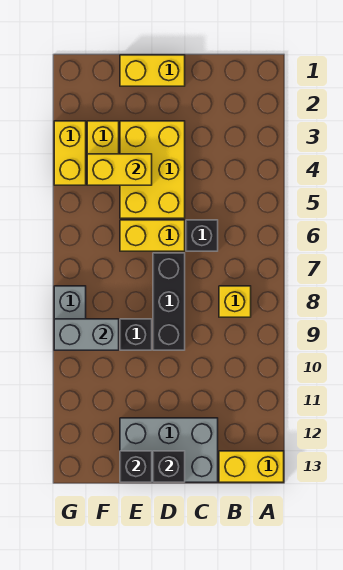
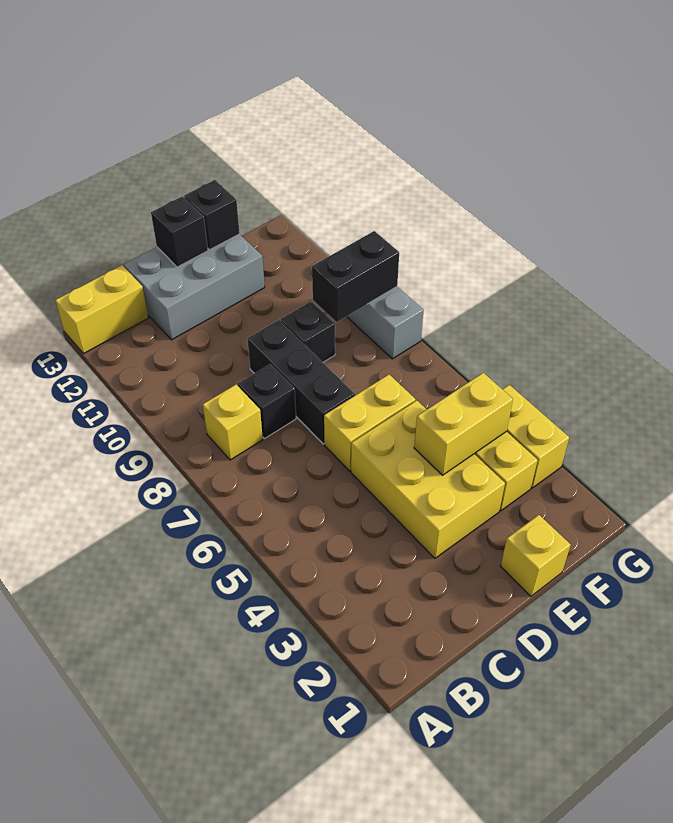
black brick C6 level 1 -> black brick C8 level 1
yellow brick D1:E1 level 1 -> yellow brick E1 level 1
grey brick F9:G9 level 2 -> black brick F9:G9 level 2

